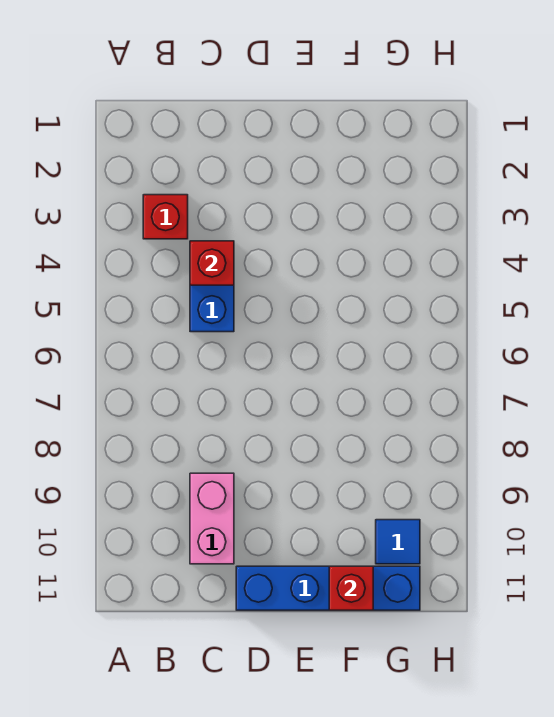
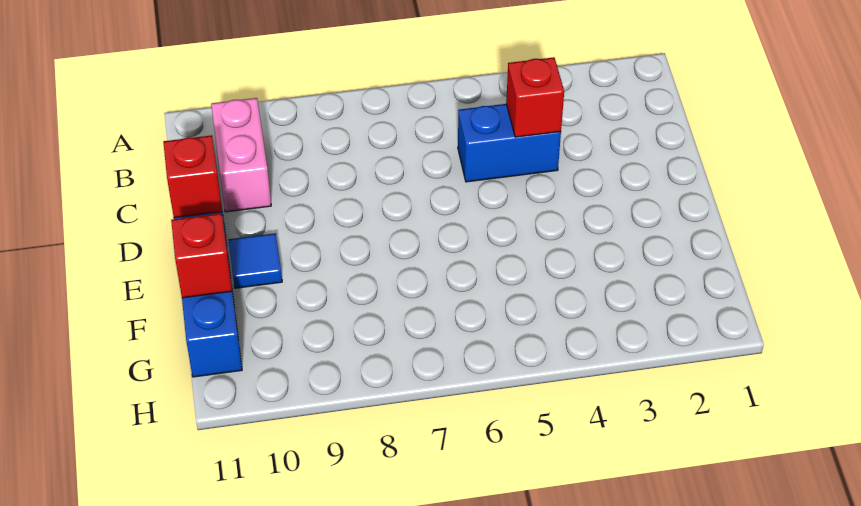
red brick B3 level 1 -> red brick D11 level 2
pink brick C9:C10 level 1 -> pink brick B10:C10 level 1
blue tile G10 level 1 -> blue tile E10 level 1

